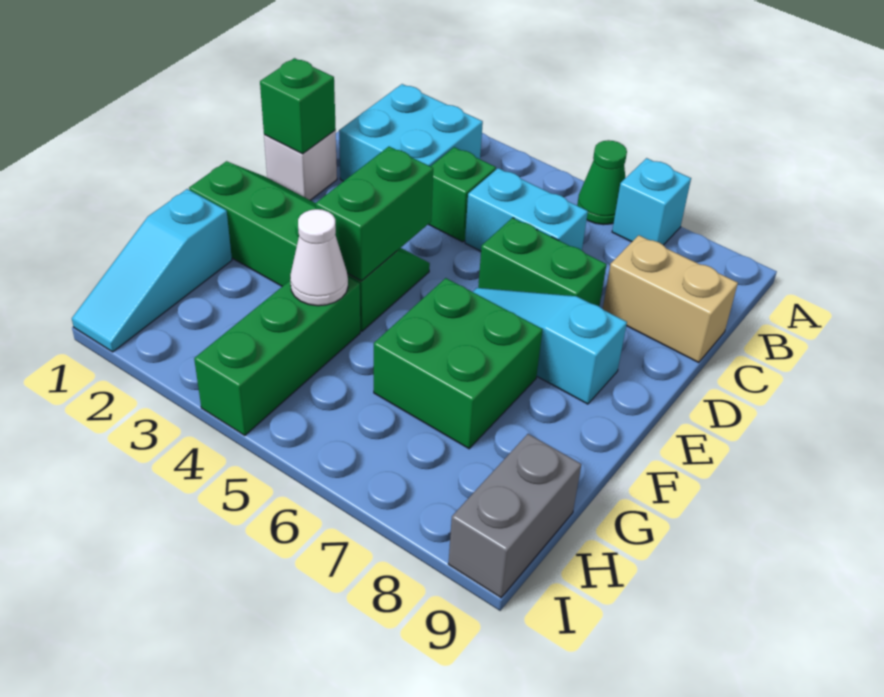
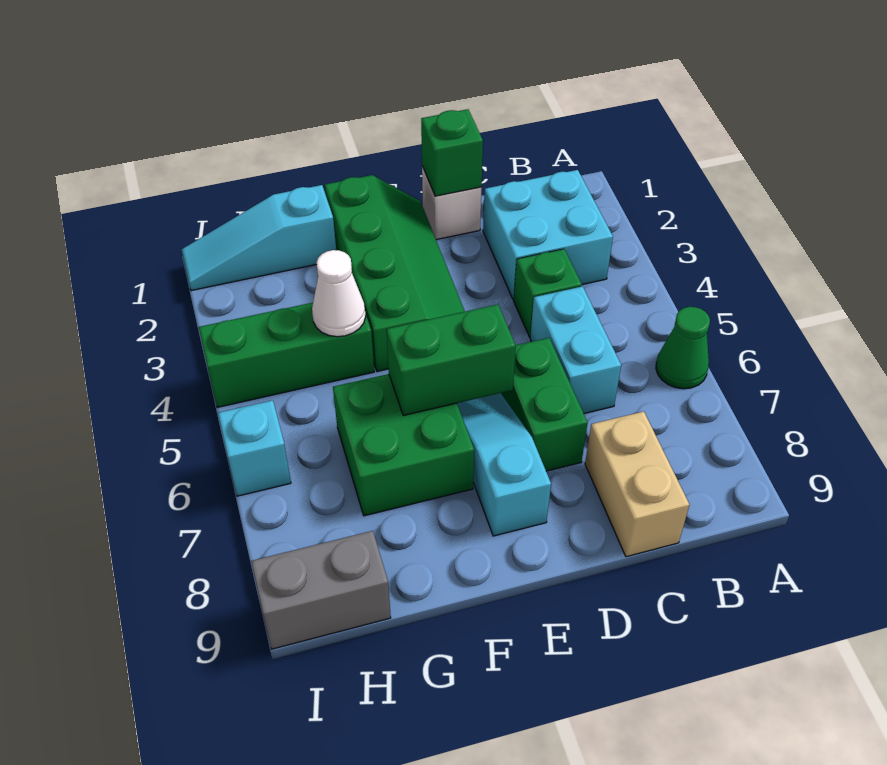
cyan brick A7 level 1 -> cyan brick I6 level 1
green brick E4:F4 level 2 -> green brick E6:F6 level 2

